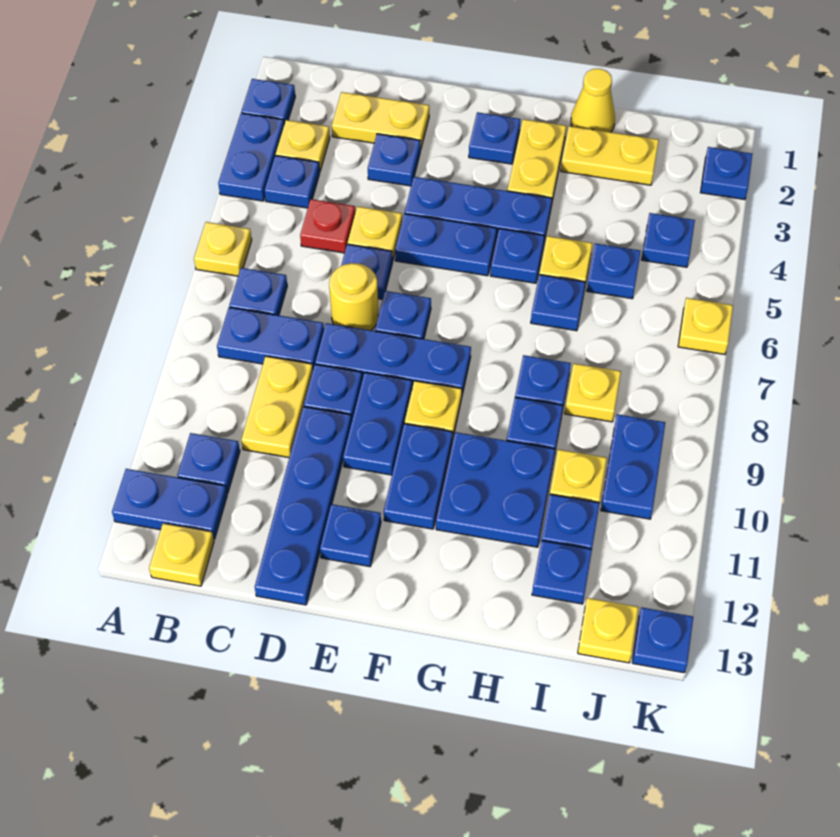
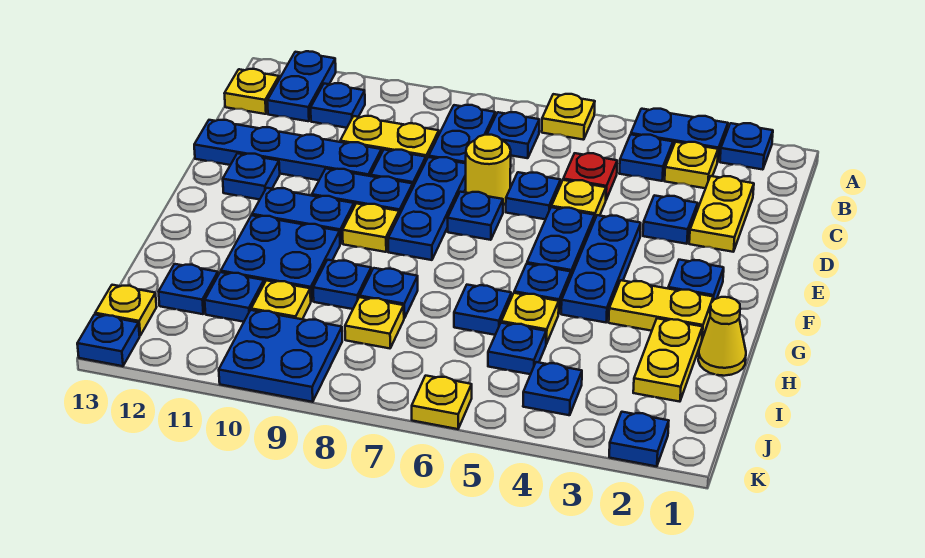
blue plate J9:J10 level 1 -> blue plate J9:K10 level 1

